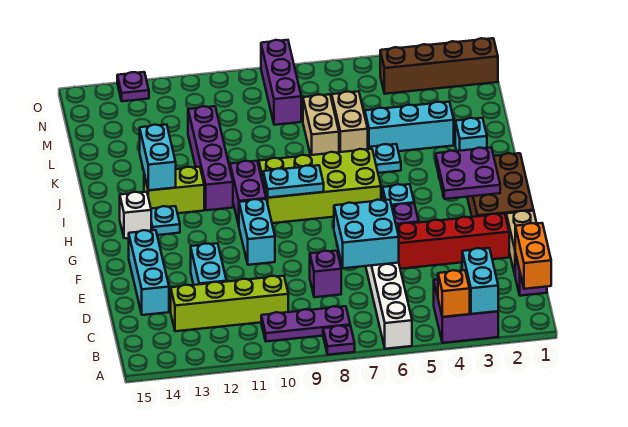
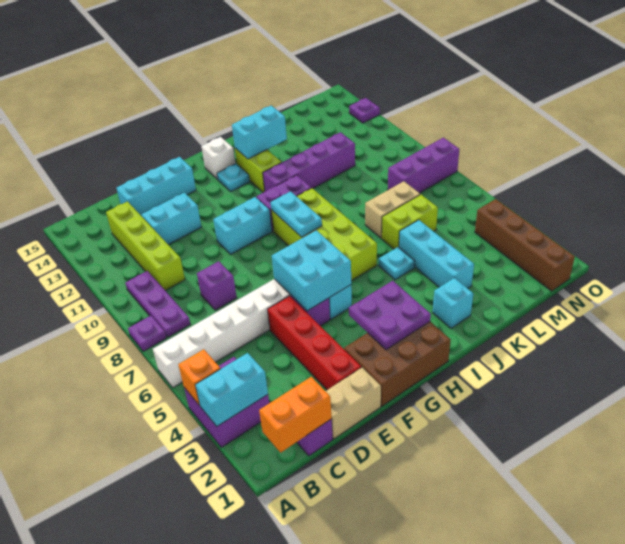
cyan brick D6:E7 level 2 -> cyan brick F5:G6 level 2
tan brick K6:L6 level 1 -> lime brick K6:L6 level 1

